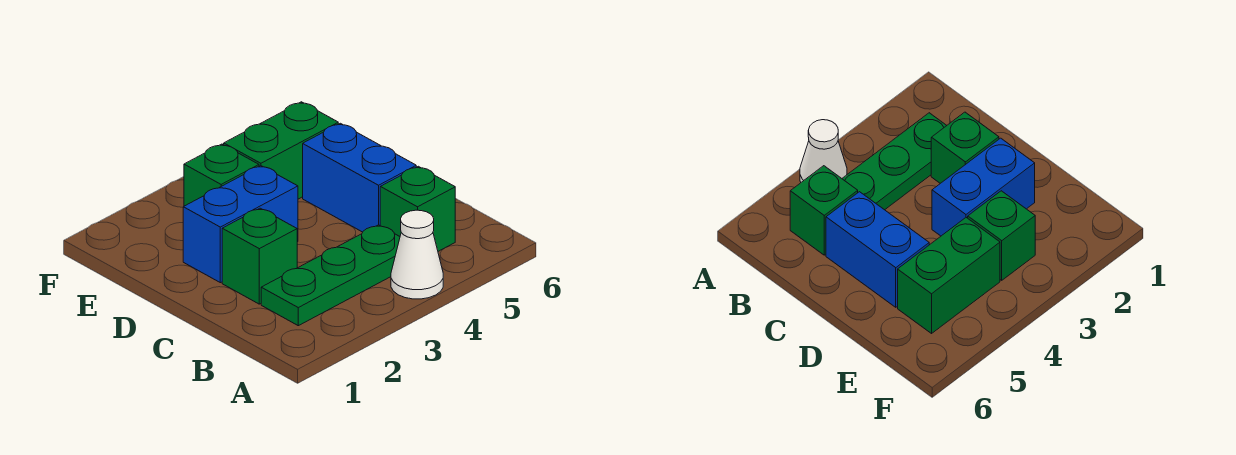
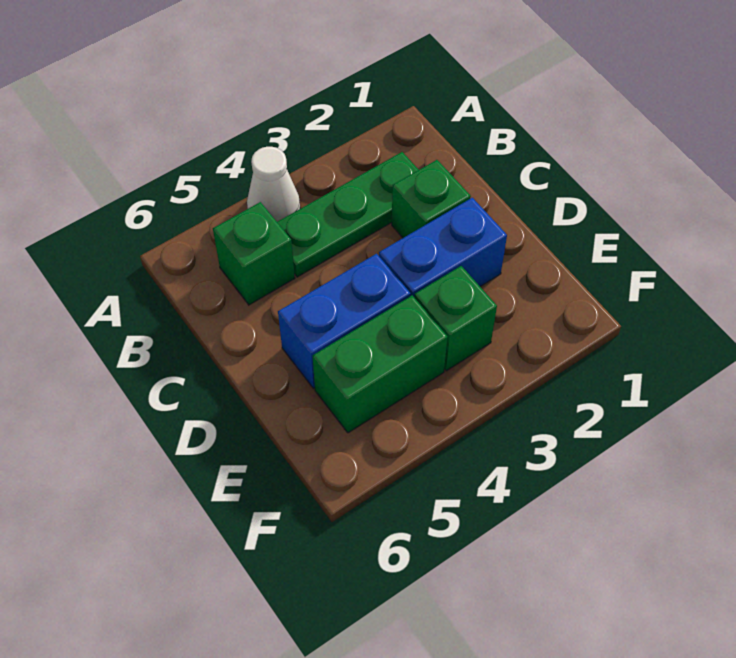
blue brick C5:D5 level 1 -> blue brick D4:D5 level 1

